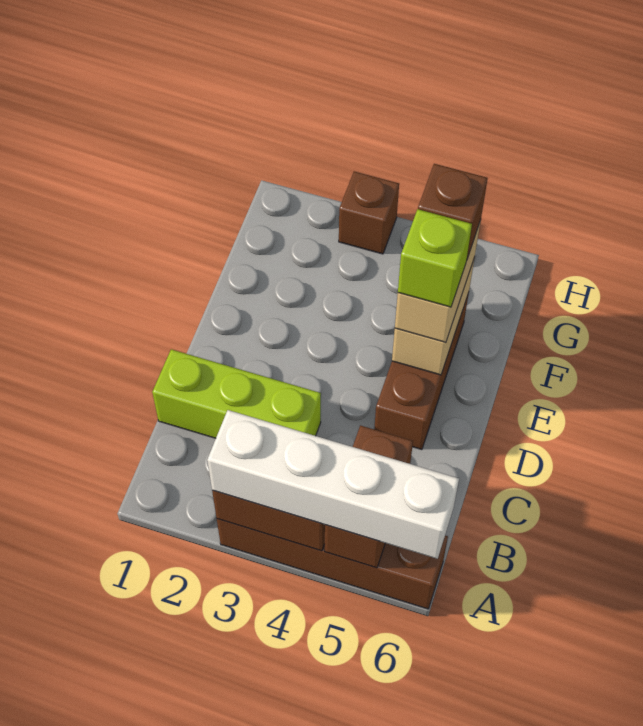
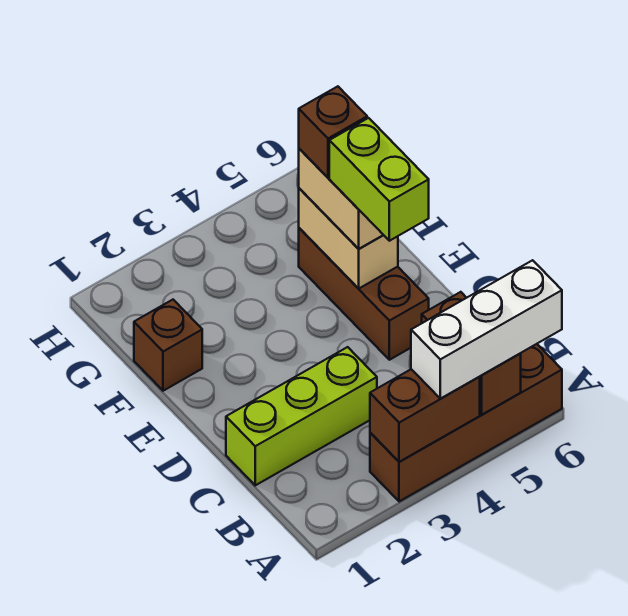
white brick A3:A6 level 3 -> white brick A4:A6 level 3
lime brick E5 level 4 -> lime brick D5:E5 level 4
brown brick H3 level 1 -> brown brick F1 level 1

